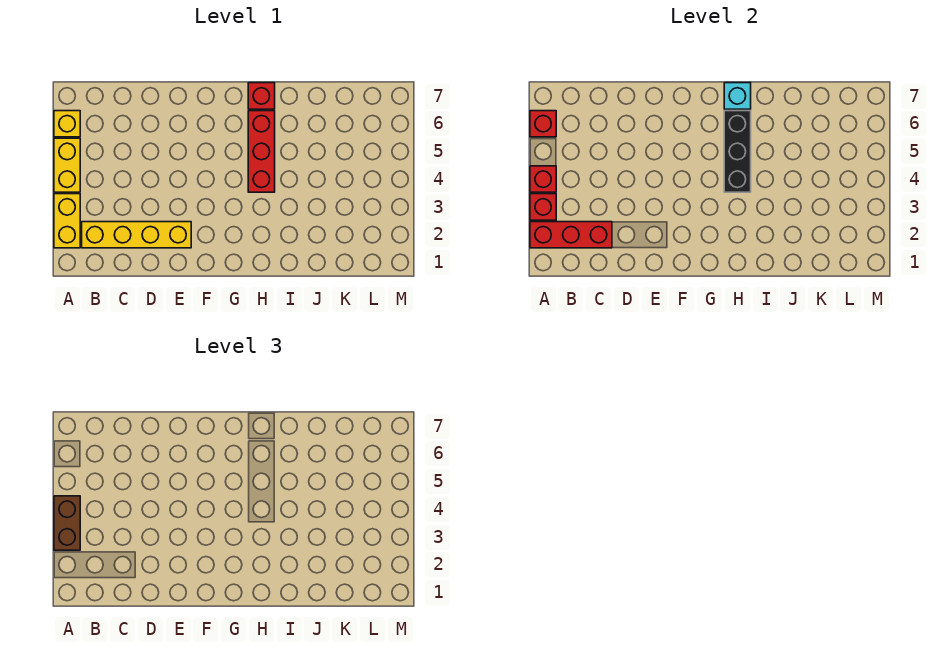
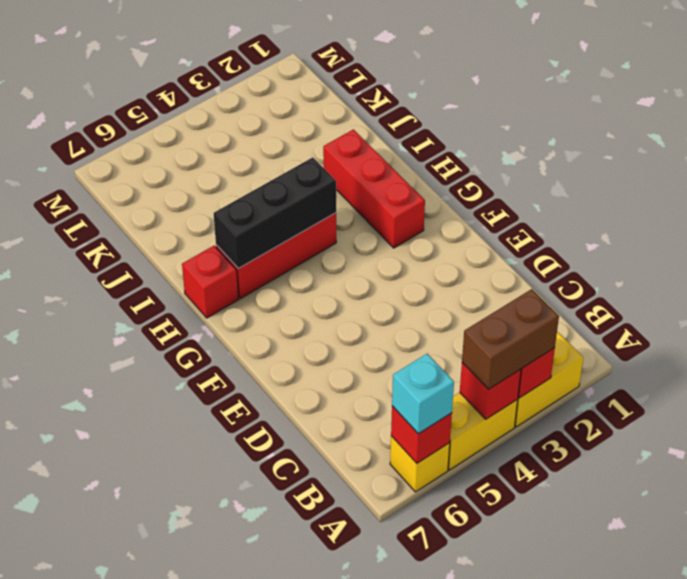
red brick A2:C2 level 2 -> red brick G2:I2 level 1
yellow brick B2:E2 level 1 -> none
cyan brick H7 level 2 -> cyan brick A6 level 3

